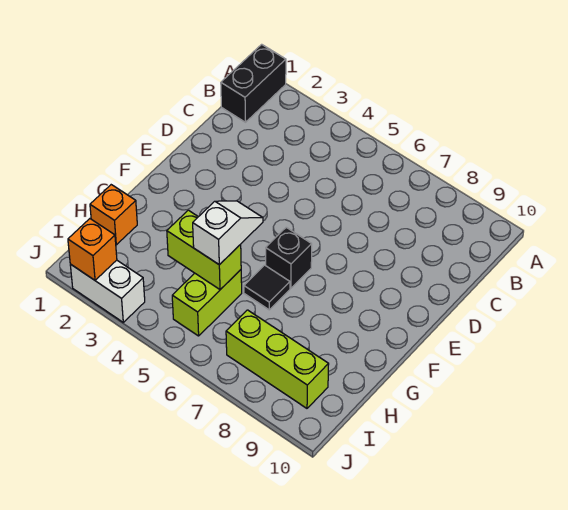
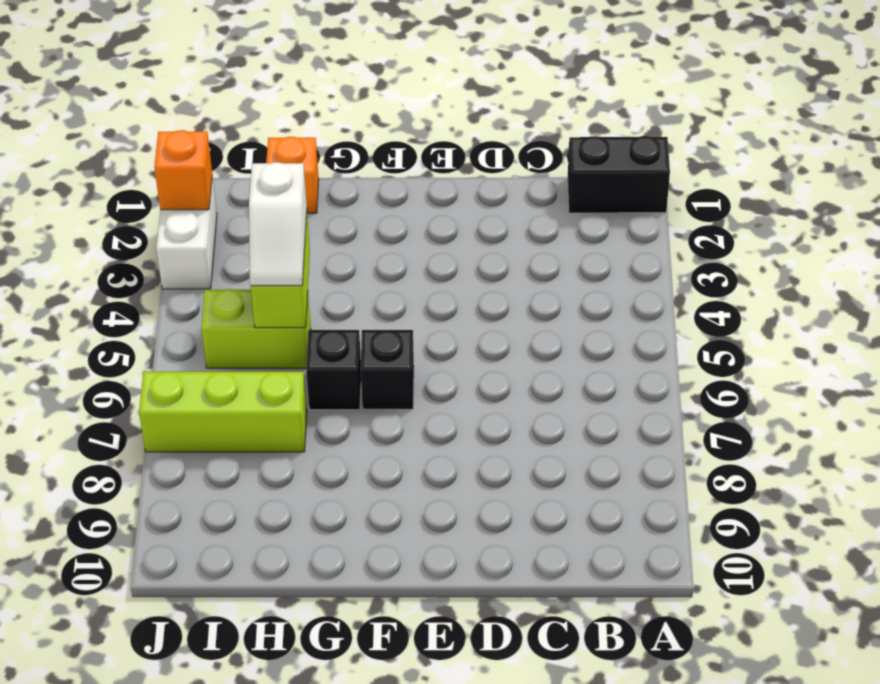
white slope G5:H5 level 3 top H -> white slope H4:H5 level 3 top 4
black tile G6 level 1 -> black brick G6 level 1
lime brick I7:I9 level 1 -> lime brick H7:J7 level 1

